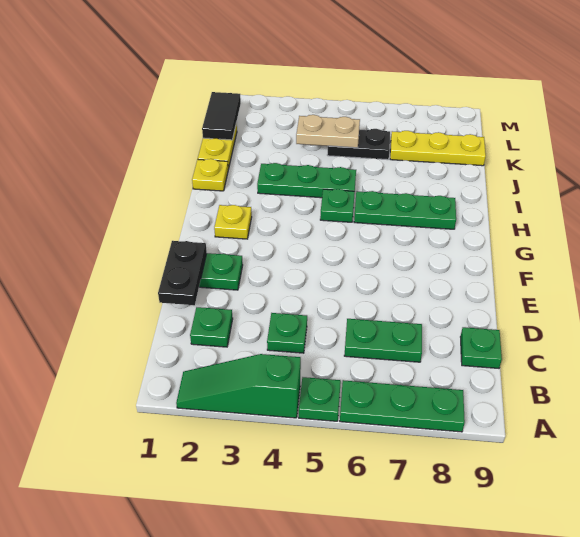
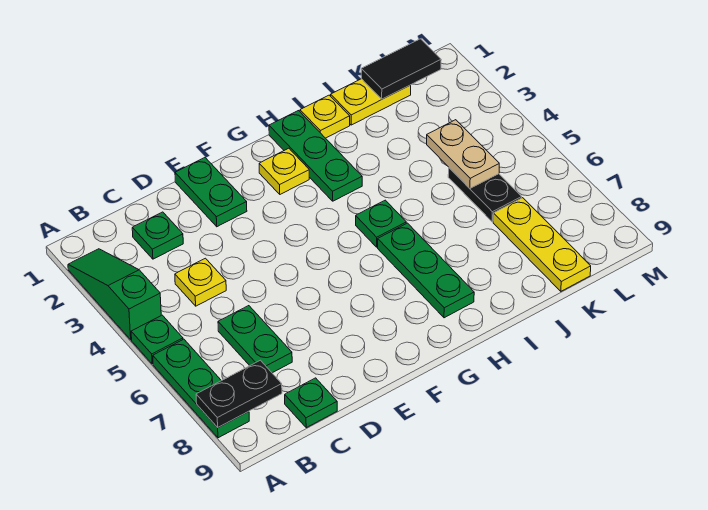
green plate C4 level 1 -> yellow plate C4 level 1
black plate D1:E1 level 2 -> black plate A8:B8 level 2
green plate I3:I5 level 1 -> green plate H1:H3 level 1

